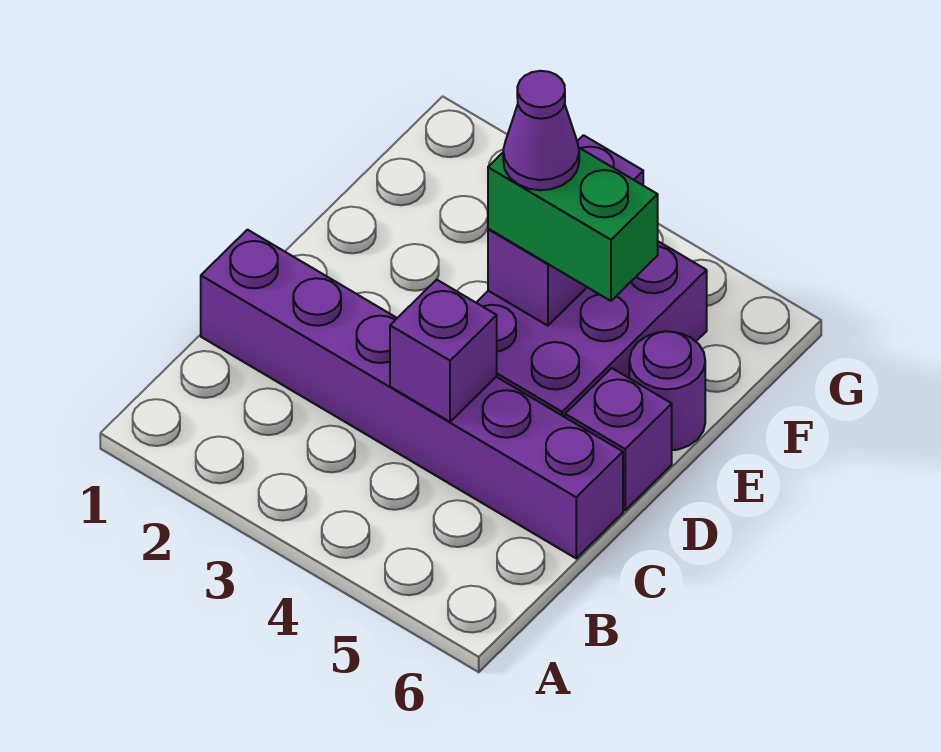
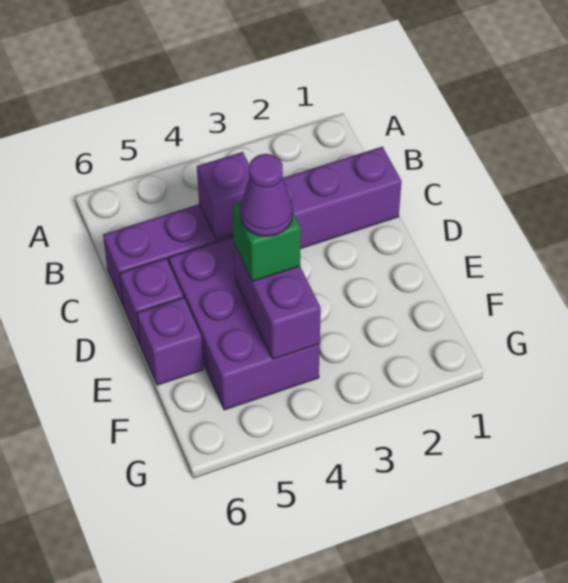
green brick E4:E5 level 3 -> green brick E4 level 3
purple round brick E6 level 1 -> purple brick E6 level 1

